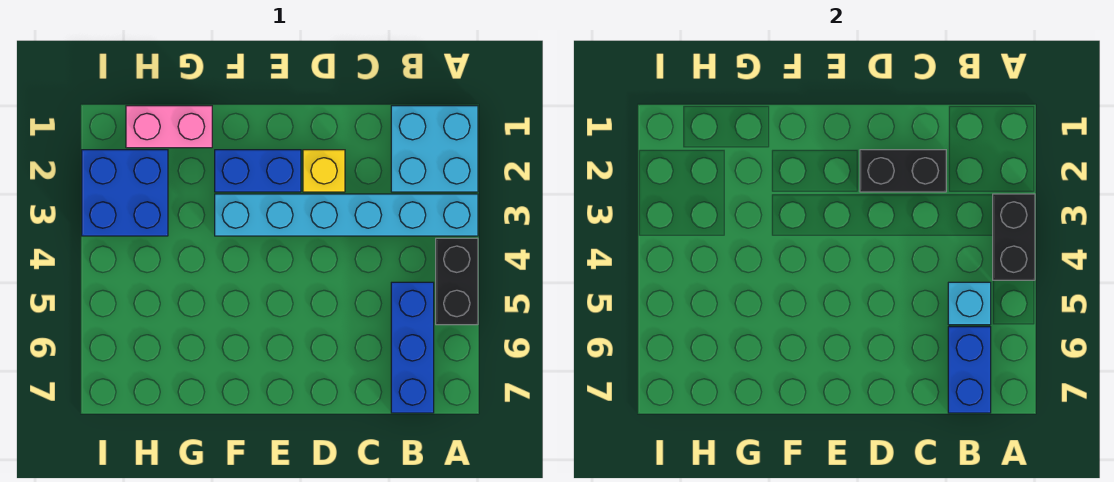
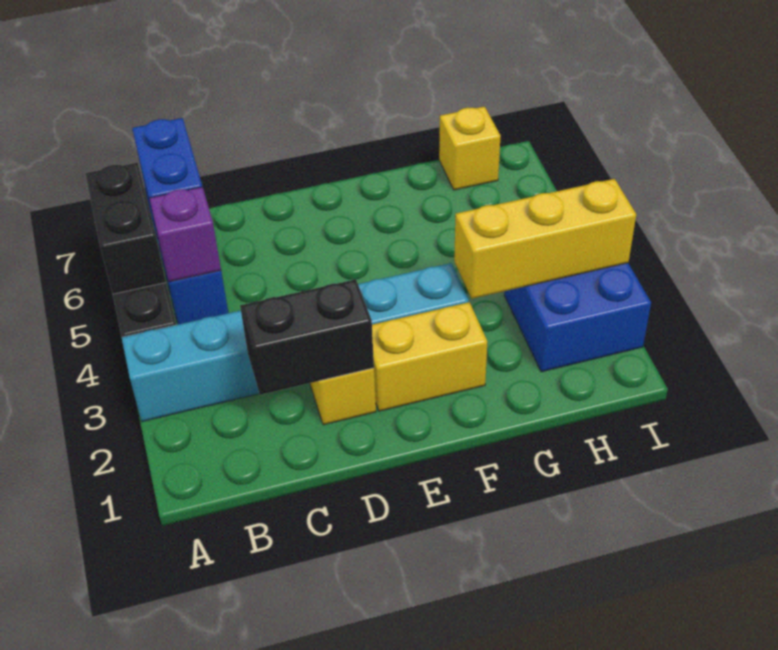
cyan brick A1:B2 level 1 -> none
black brick A3:A4 level 2 -> black brick A5:A6 level 2
cyan brick B5 level 2 -> purple brick B5 level 2
blue brick E2:F2 level 1 -> yellow brick E2:F2 level 1
pink brick G1:H1 level 1 -> none
none -> yellow brick G3:I3 level 2
none -> yellow brick H7 level 1

